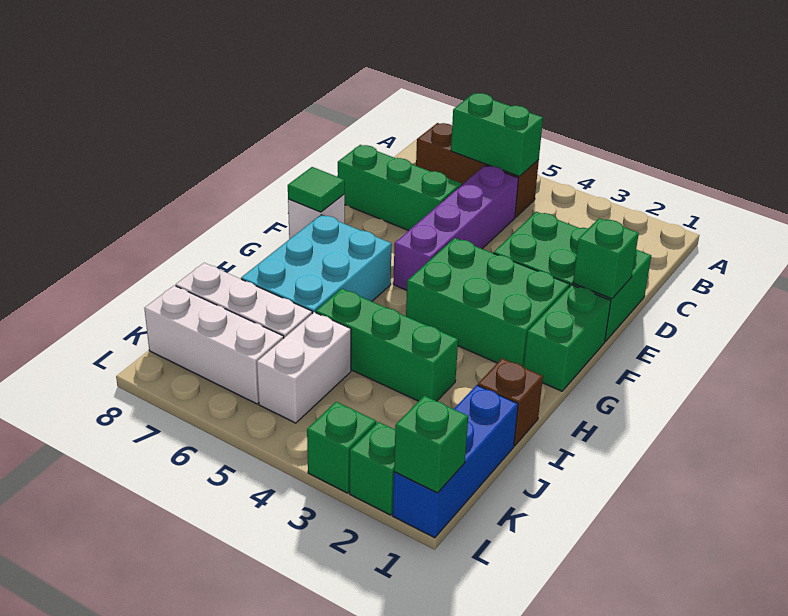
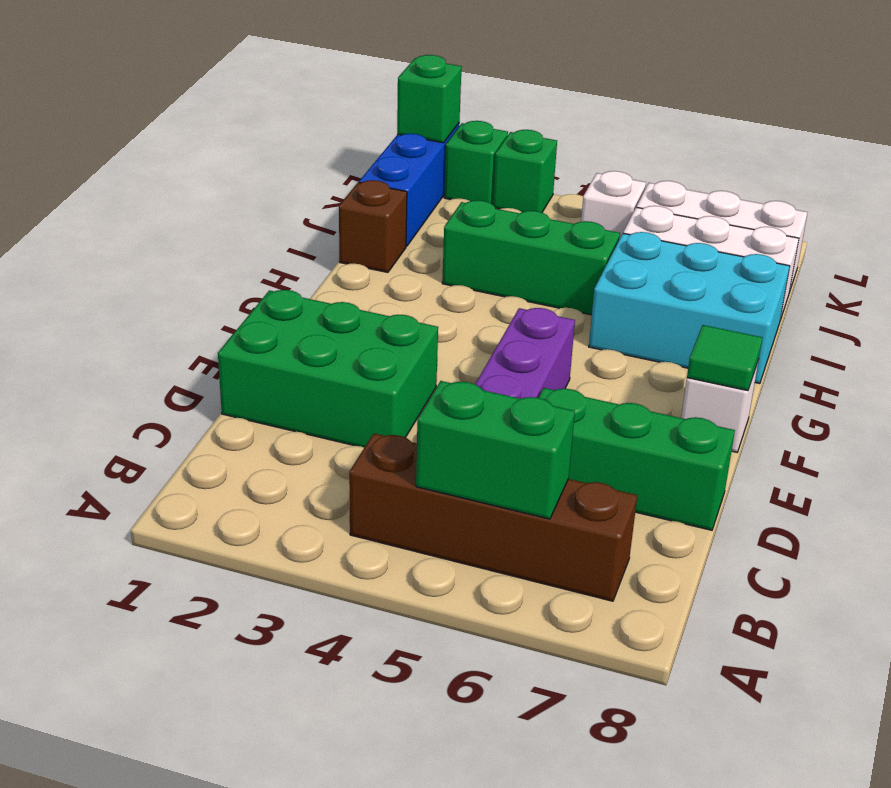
brown brick B5:B7 level 1 -> brown brick B4:B7 level 1
green brick E1 level 2 -> none
green brick F1:G1 level 1 -> none
green brick F2:G4 level 1 -> none
cyan brick G6:I7 level 1 -> cyan brick H6:I8 level 1
white brick J5:K5 level 1 -> white brick K5 level 1

